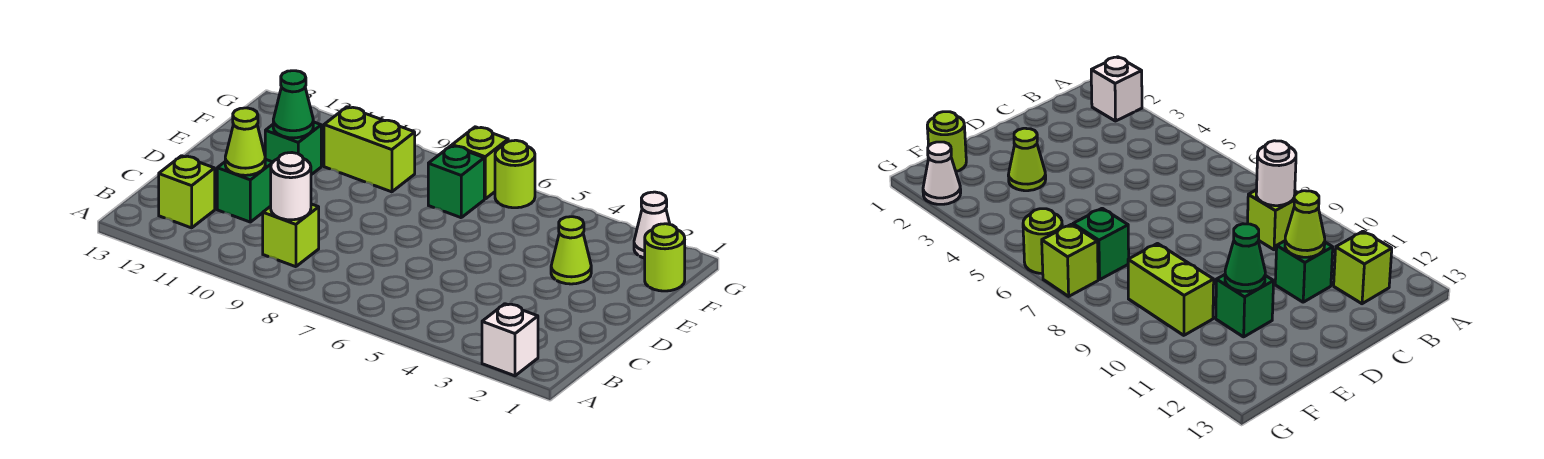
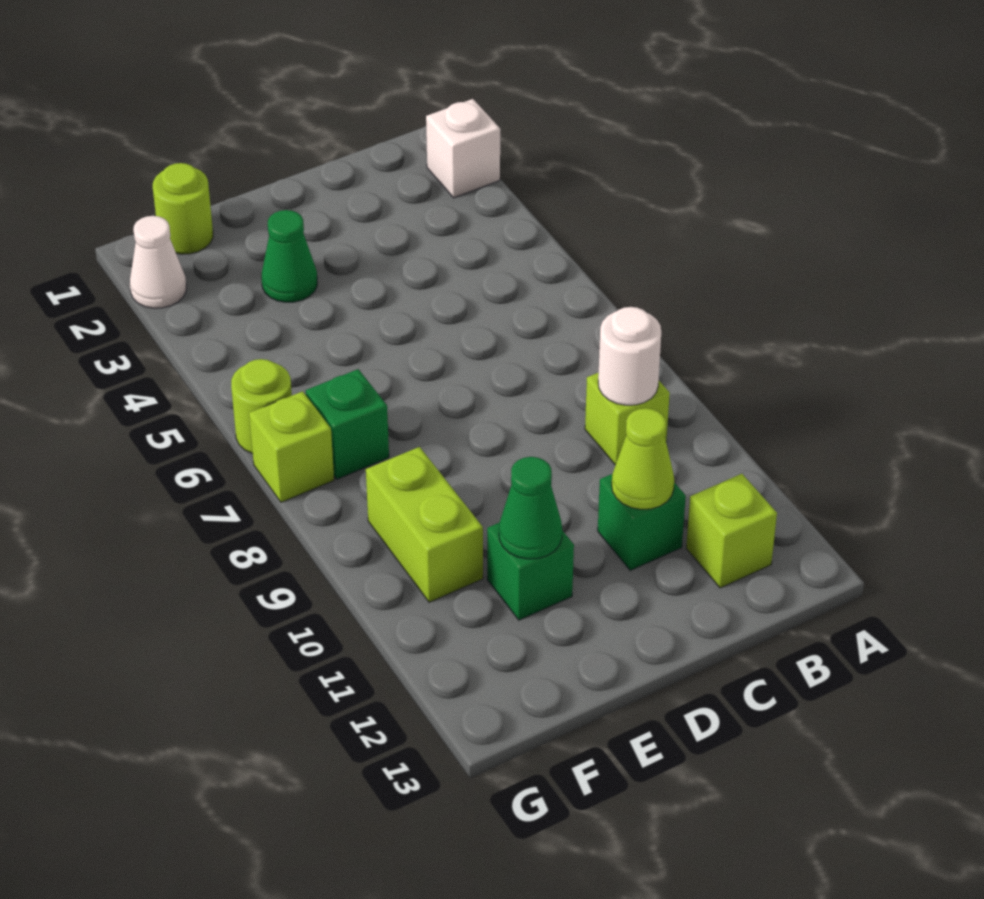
lime cone E3 level 1 -> green cone E3 level 1

